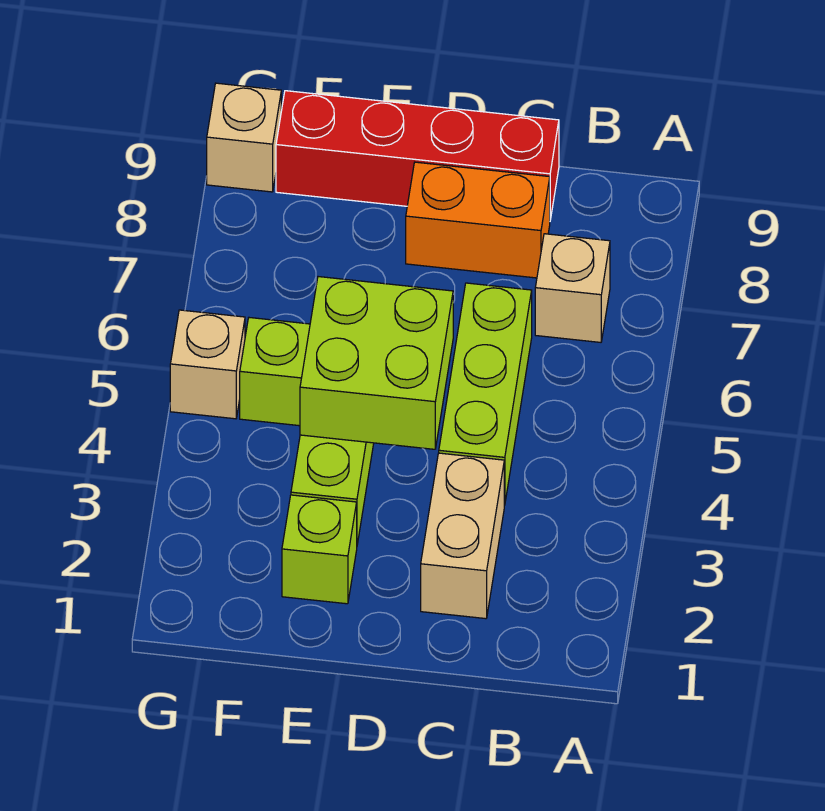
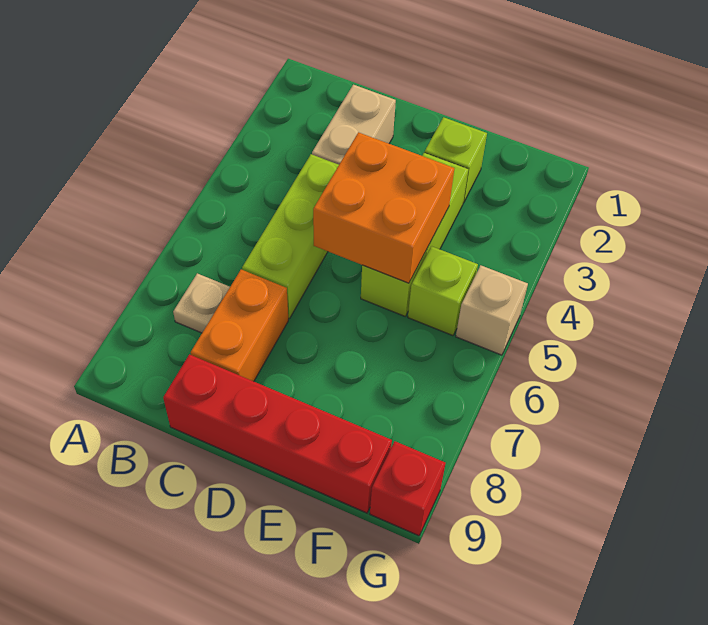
tan brick B7 level 1 -> tan plate B7 level 1
orange brick C8:D8 level 1 -> orange brick C7:C8 level 1
lime brick D4:E5 level 2 -> orange brick D4:E5 level 2
tan brick G9 level 1 -> red brick G9 level 1

